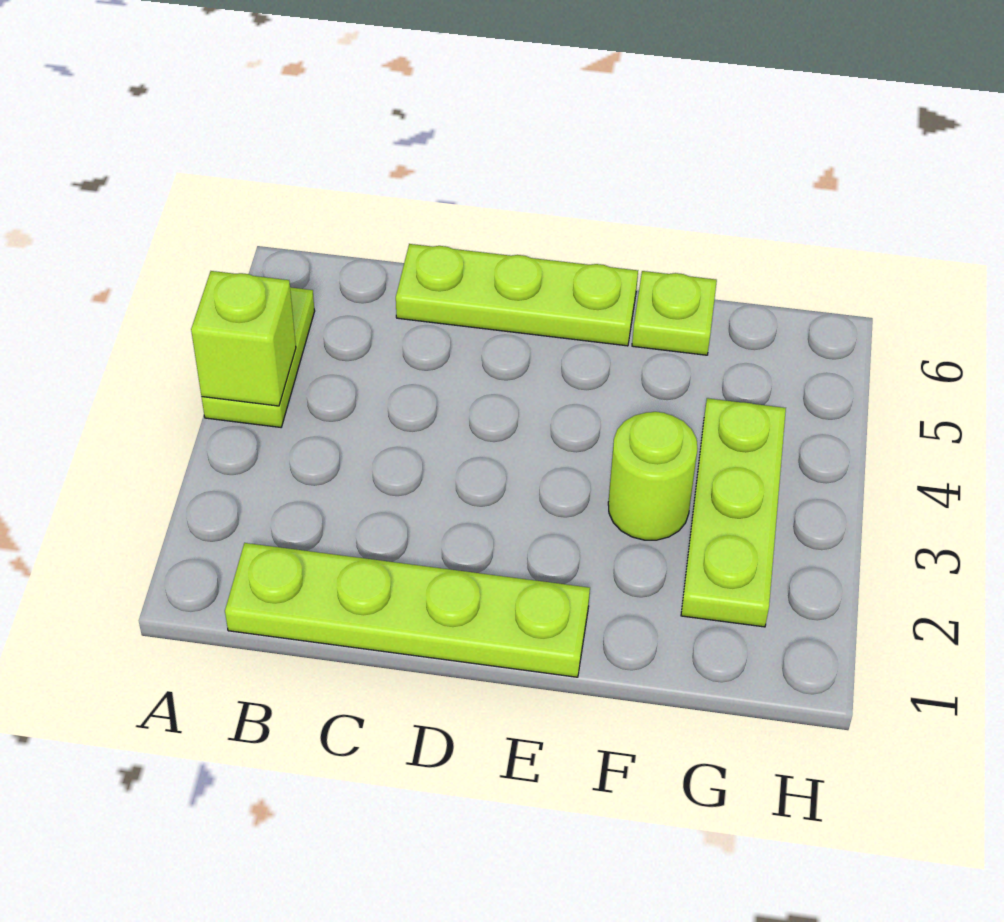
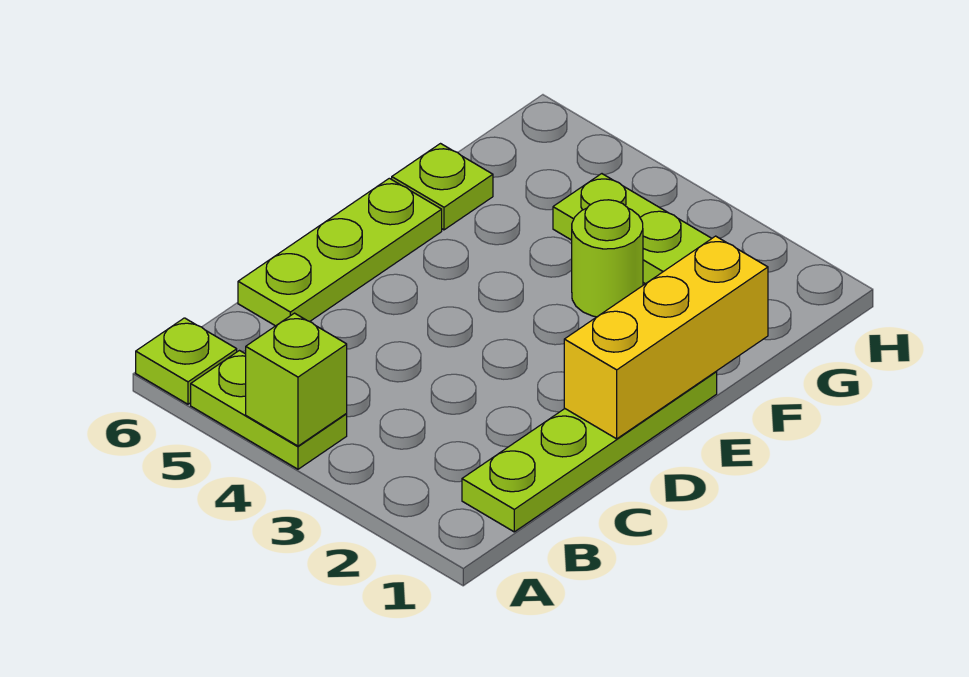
none -> lime plate A6 level 1
none -> yellow brick D1:F1 level 2

